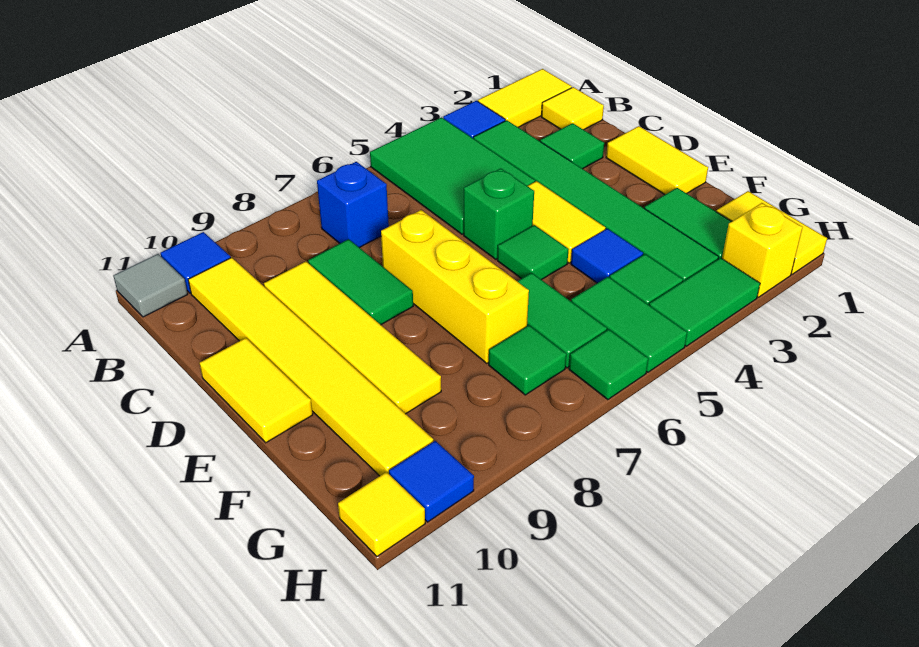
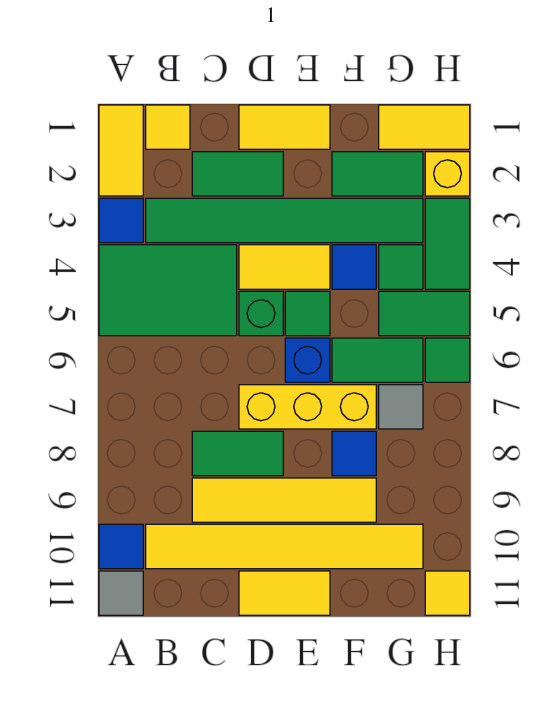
blue brick B7 level 1 -> blue brick E6 level 1
green tile C2 level 1 -> green tile C2:D2 level 1
green tile G7 level 1 -> grey tile G7 level 1
blue tile H10 level 1 -> blue tile F8 level 1

